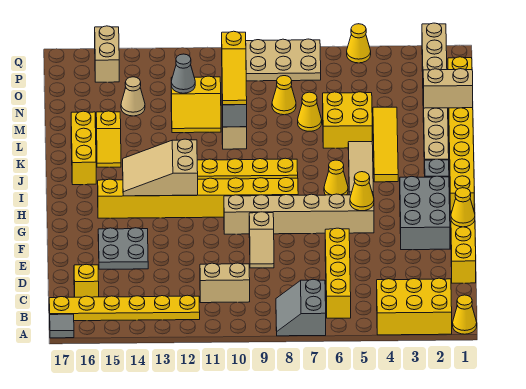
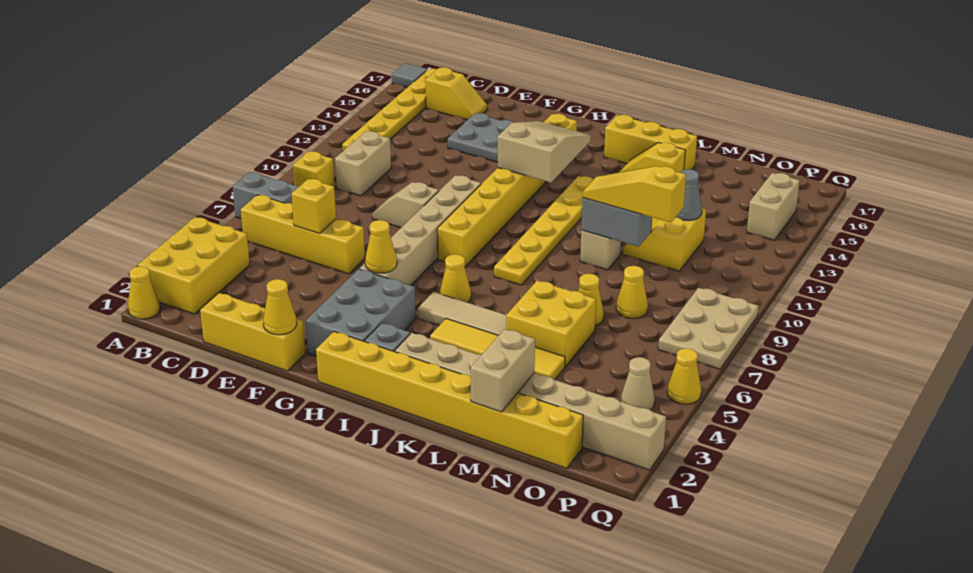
none -> yellow brick B9 level 1
none -> yellow brick D6 level 2
grey brick F2:H3 level 1 -> grey brick G2:H4 level 1
tan cone N14 level 1 -> tan cone P4 level 1
tan brick P15:Q15 level 1 -> tan brick P14:P15 level 1

